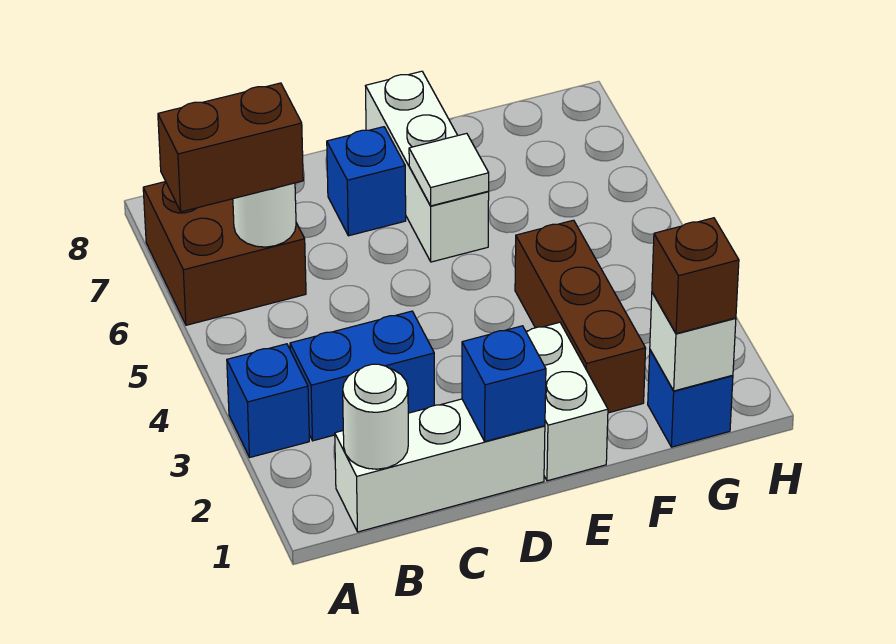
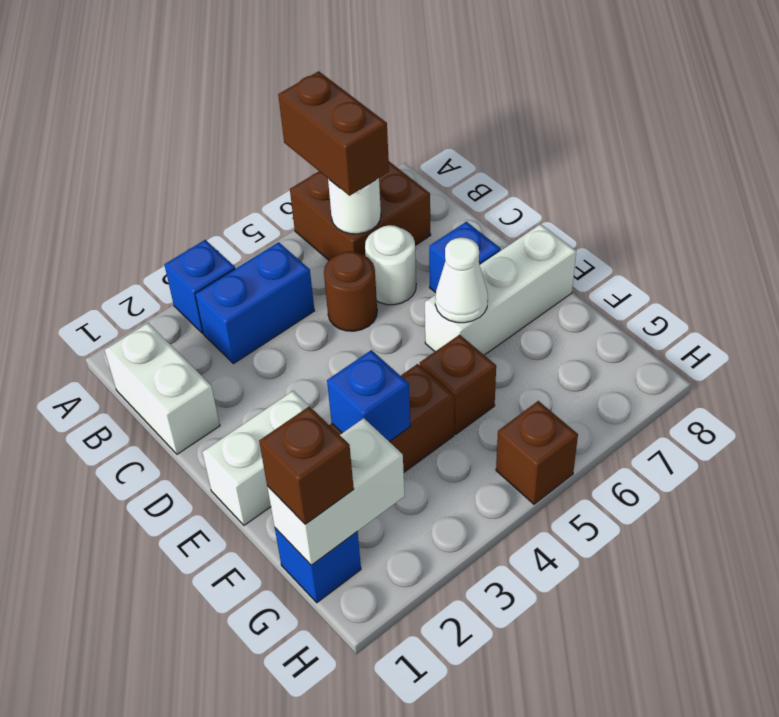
white brick B1:D1 level 1 -> white brick B1:C1 level 1
white round brick B1 level 2 -> white round brick C6 level 1
blue brick B3:C3 level 1 -> blue brick B3:B4 level 1
none -> brown round brick C5 level 1
blue brick D1 level 2 -> blue brick F3 level 2
white tile E6 level 2 -> white cone E6 level 2
none -> brown brick F5 level 1
white brick G1 level 2 -> white brick G1:G2 level 2
none -> brown brick H5 level 1

